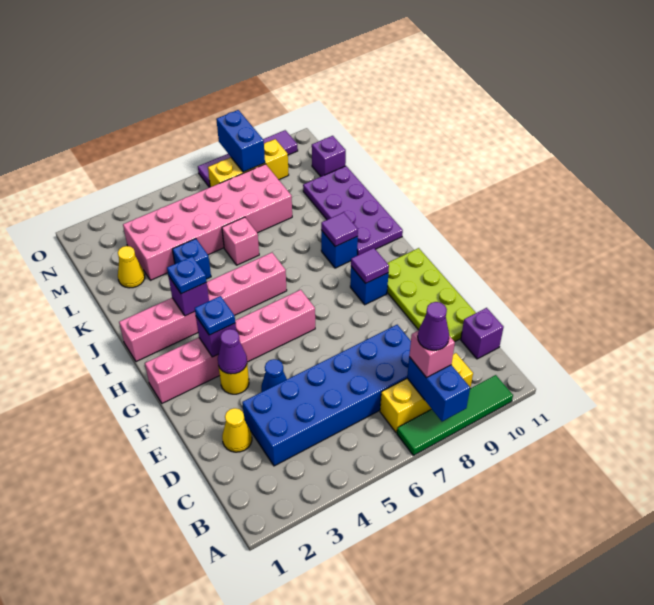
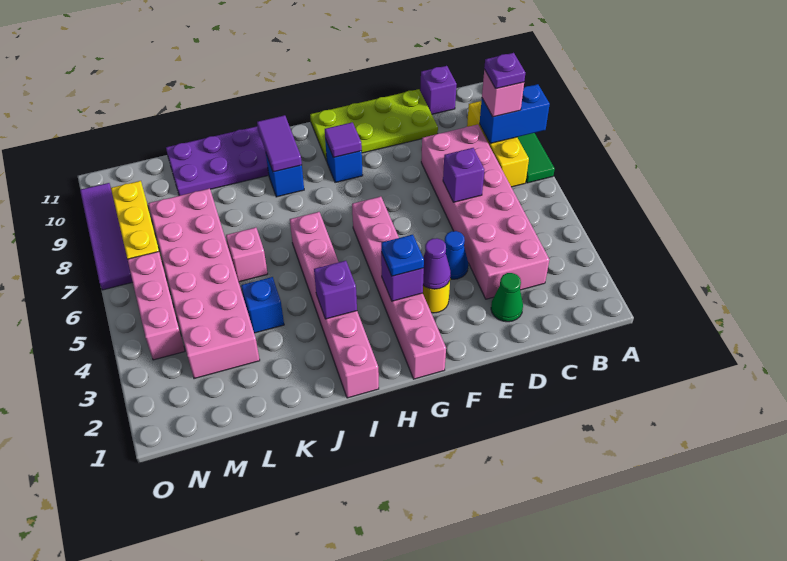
purple cone B8 level 4 -> purple plate B8 level 4
blue brick C3:D8 level 1 -> pink brick C3:D8 level 1
yellow cone D2 level 1 -> green cone D2 level 1
blue plate I3 level 3 -> none
purple tile I9 level 2 -> purple tile I9:I10 level 2
yellow cone L2 level 1 -> none
purple brick M11 level 1 -> purple brick D6 level 2
none -> pink brick N4:N6 level 1
blue brick N8:O8 level 2 -> none

